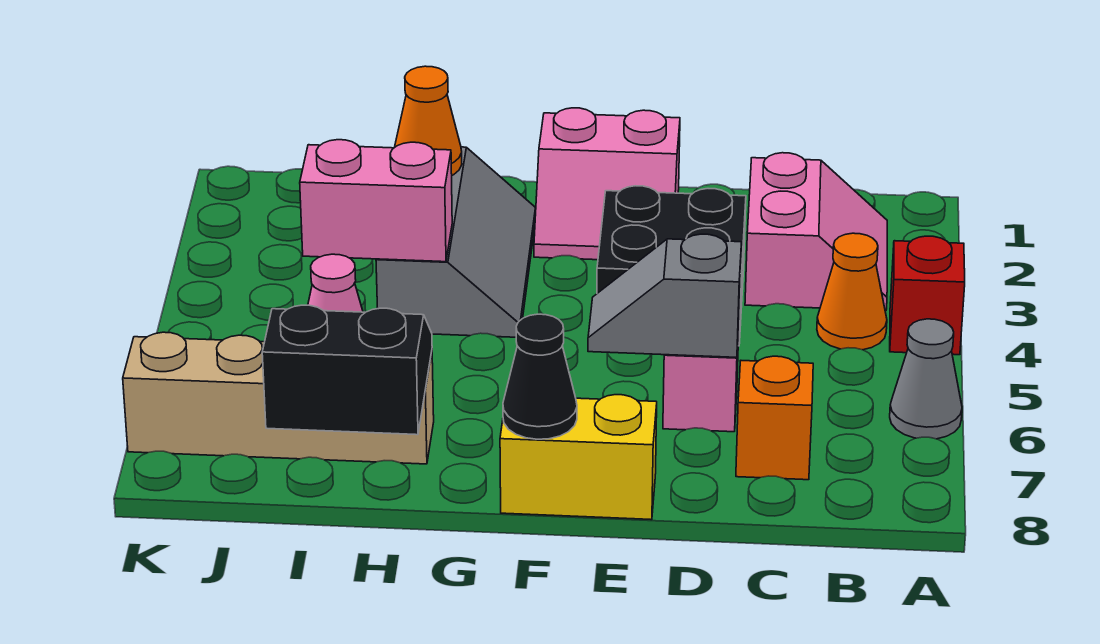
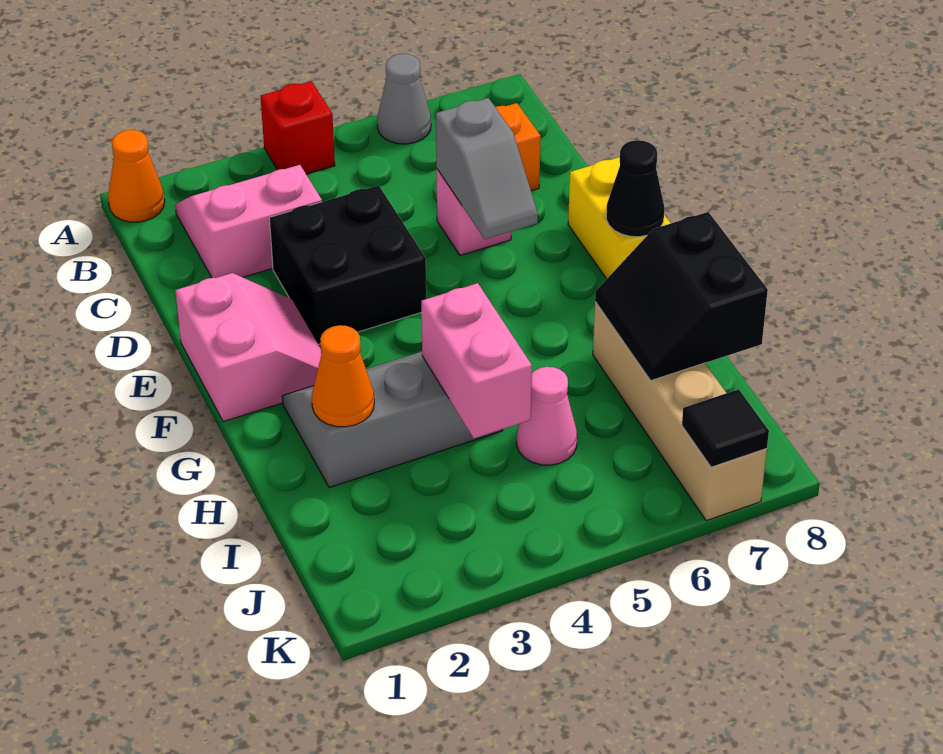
orange cone B4 level 1 -> orange cone A1 level 1
none -> black tile K7 level 2

